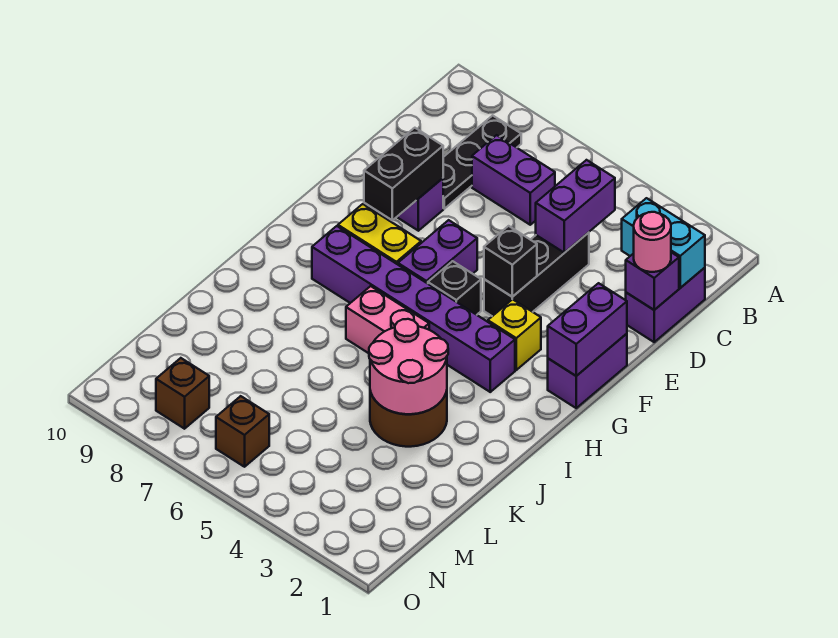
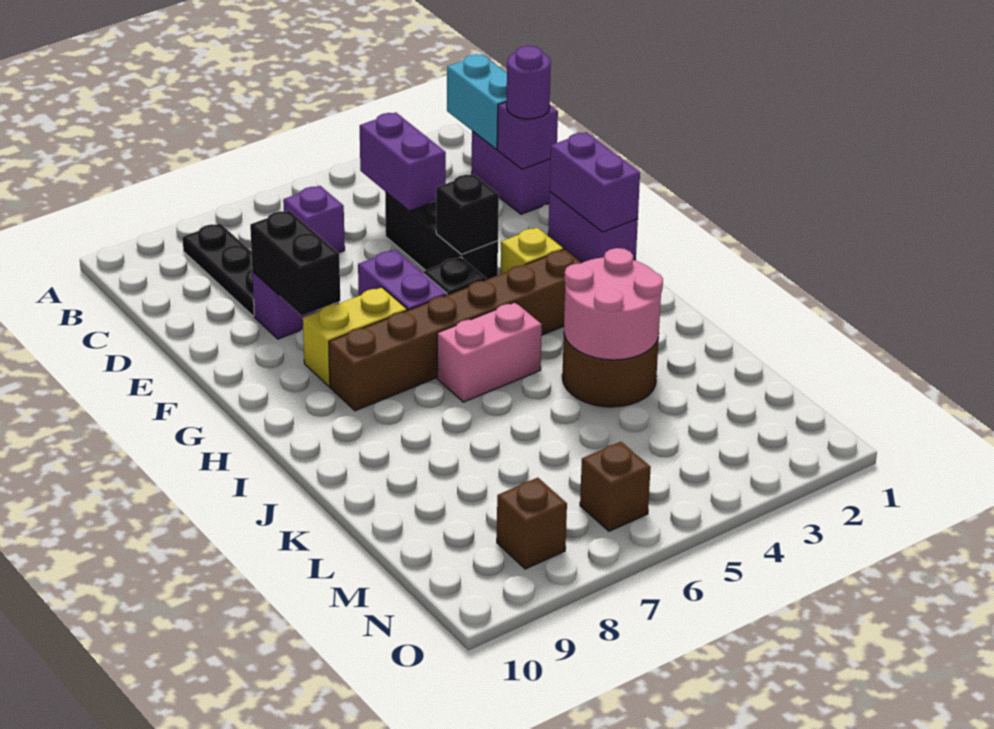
cyan brick C1:C2 level 2 -> cyan brick B1:C1 level 2
purple brick C6:C7 level 1 -> purple brick C6 level 1
pink round brick D1 level 3 -> purple round brick D1 level 3
purple brick H3:H8 level 1 -> brown brick H3:H8 level 1

